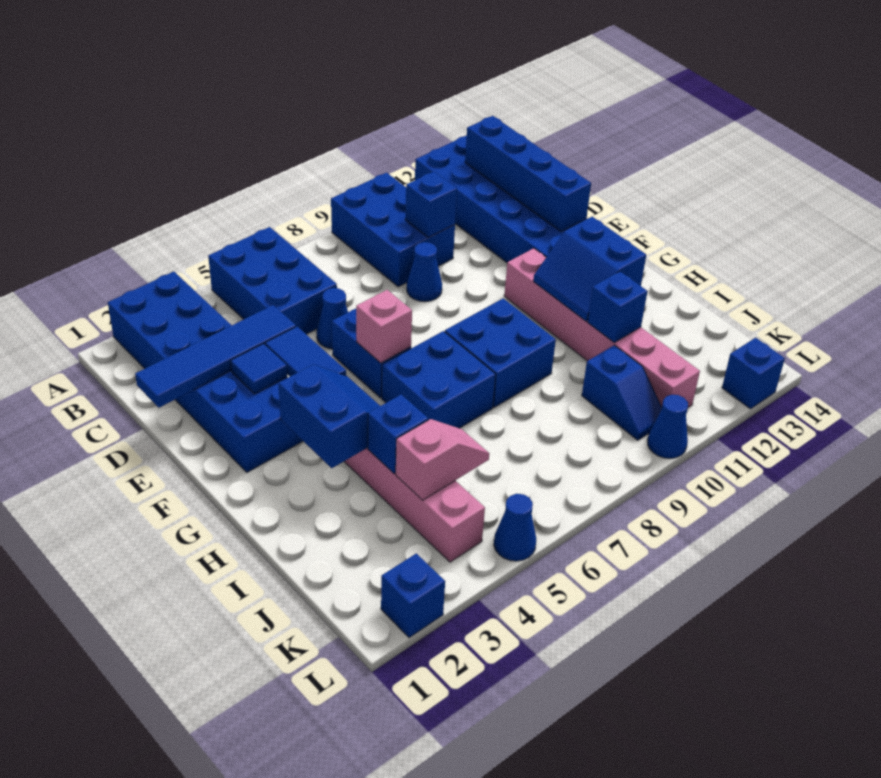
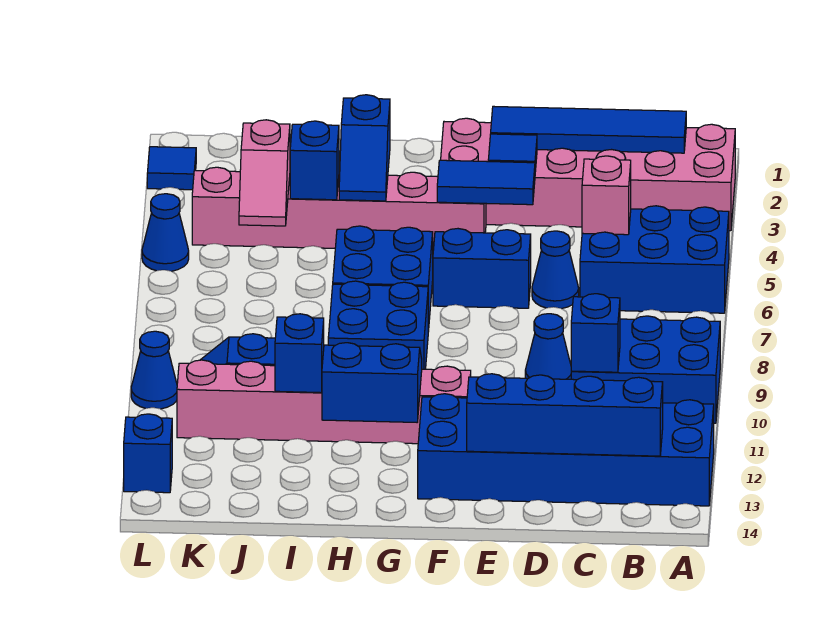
blue brick A2:F3 level 1 -> pink brick A2:F3 level 1
blue tile D1:D4 level 2 -> blue tile B2:E2 level 2
pink brick F6 level 2 -> pink brick C5 level 2
blue slope G3:H4 level 2 top 3 -> blue slope H3:H4 level 2 top 3
blue brick L2 level 1 -> blue tile L2 level 1

